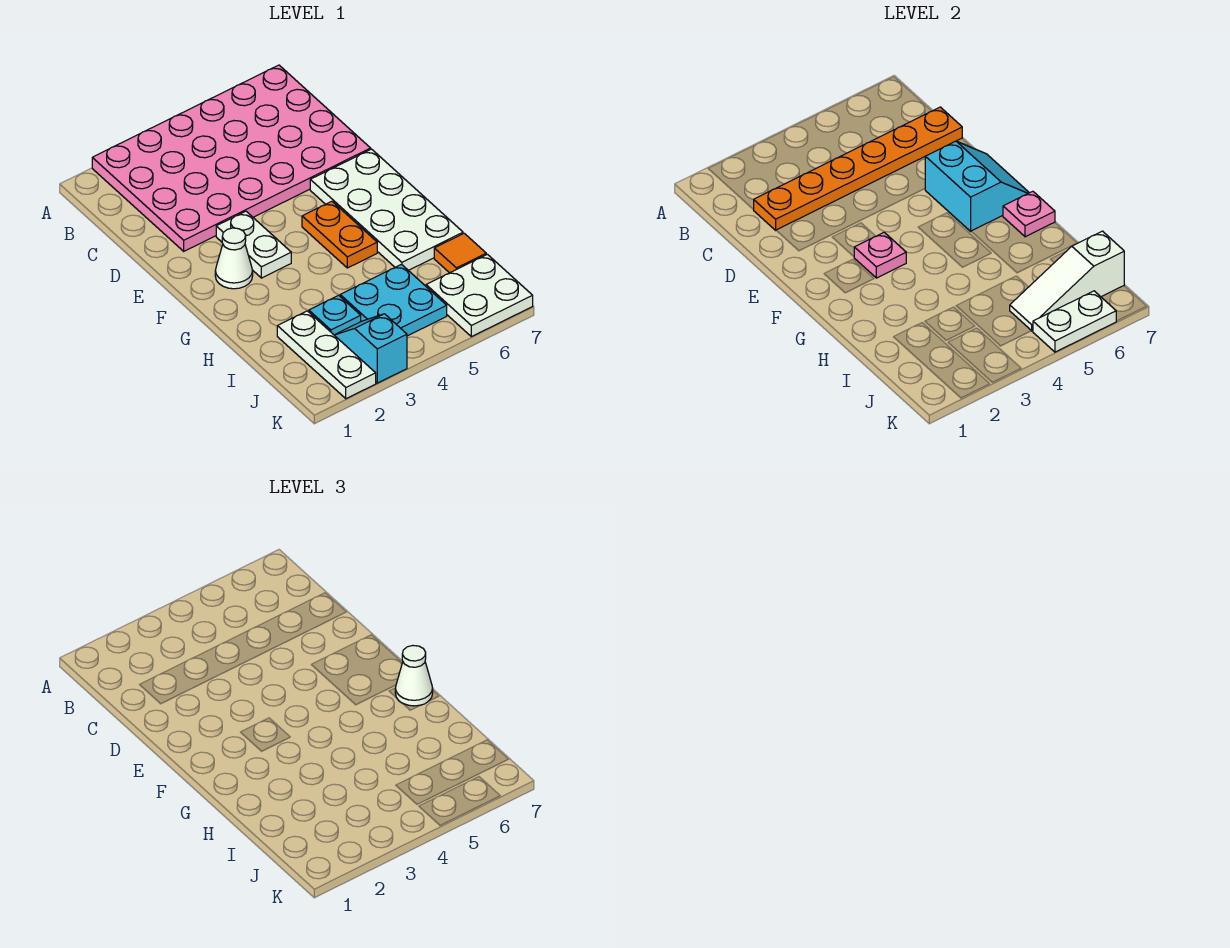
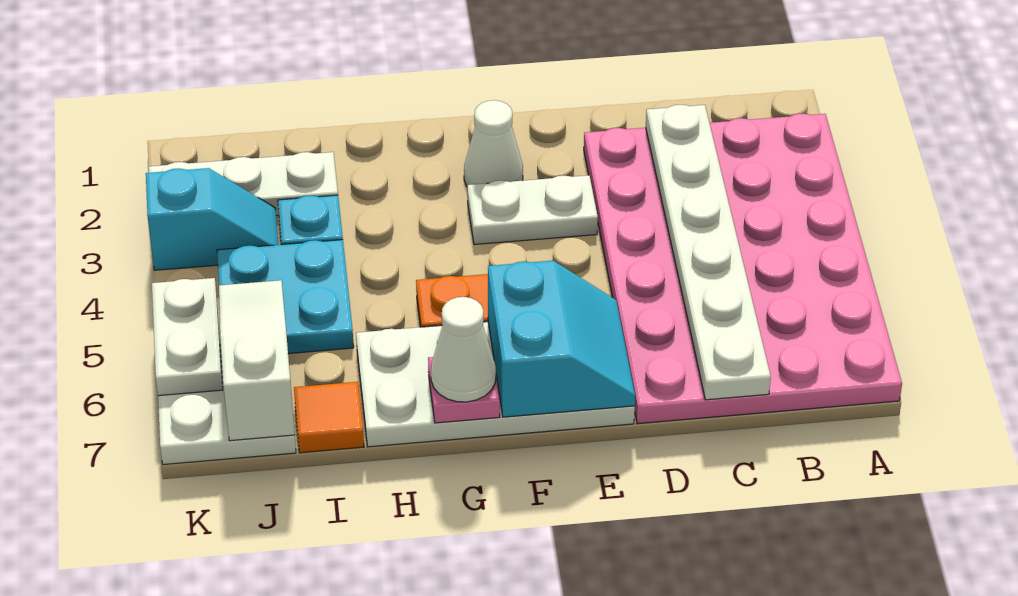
orange plate C2:C7 level 2 -> white plate C2:C7 level 2
cyan slope E6:F7 level 2 top 6 -> cyan slope E6:F7 level 2 top F
pink plate F3 level 2 -> none

